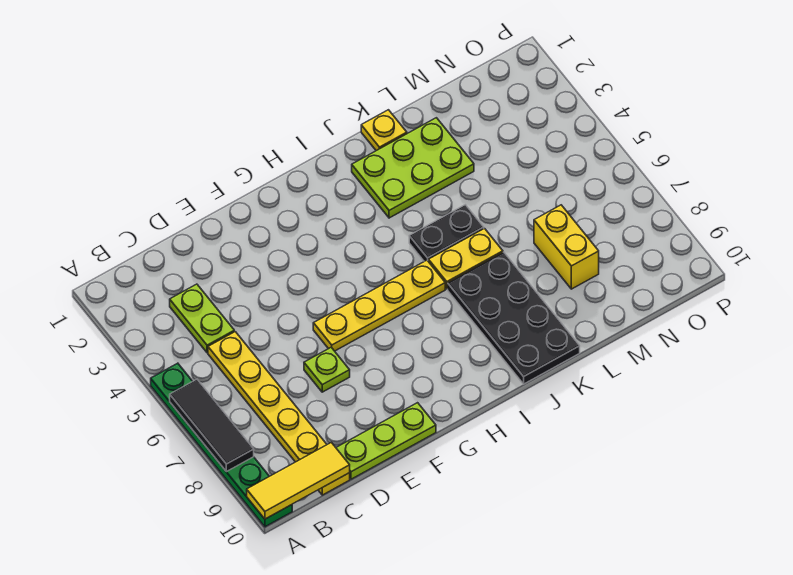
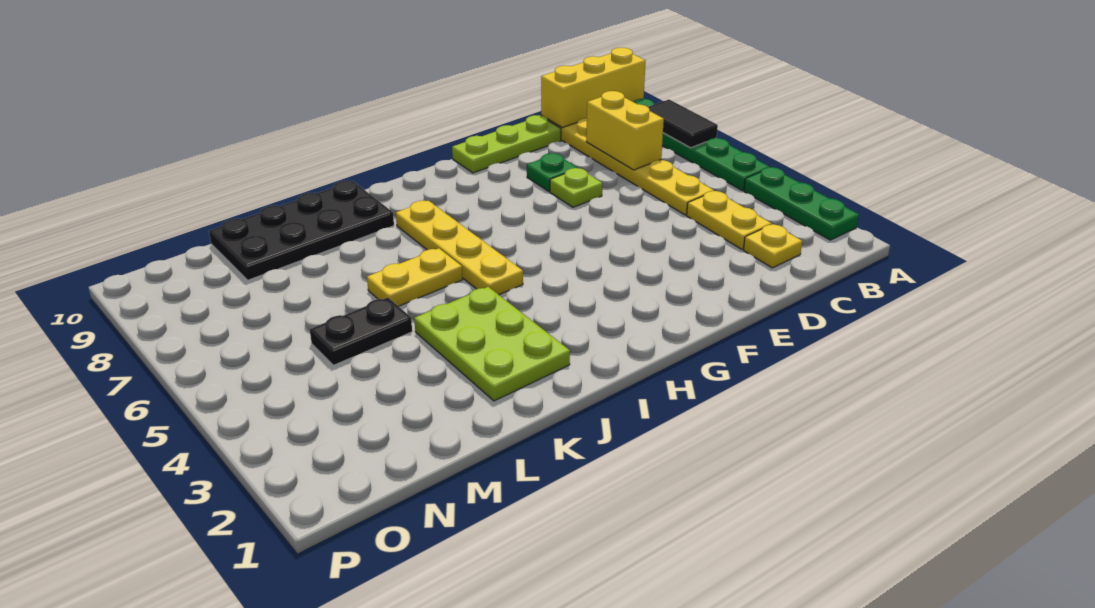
none -> green plate A2:A4 level 1
black tile A6:A8 level 2 -> black tile A7:A8 level 2
yellow tile A10:C10 level 2 -> yellow brick A10:C10 level 2
lime plate C3:C4 level 1 -> yellow plate C3:C4 level 1
none -> green plate E8 level 1
yellow plate F6:I6 level 1 -> yellow plate I5:I8 level 1
lime plate J2:L3 level 1 -> lime plate J2:K4 level 1
black plate J5:K5 level 1 -> black plate L5:M5 level 1
black plate J7:K10 level 1 -> black plate J9:M10 level 1
yellow plate K1 level 1 -> yellow plate C2 level 1
yellow brick M7:M8 level 1 -> yellow brick C7:C8 level 2

